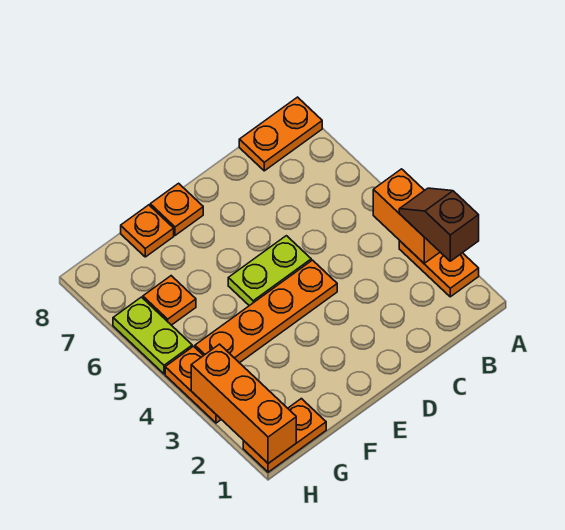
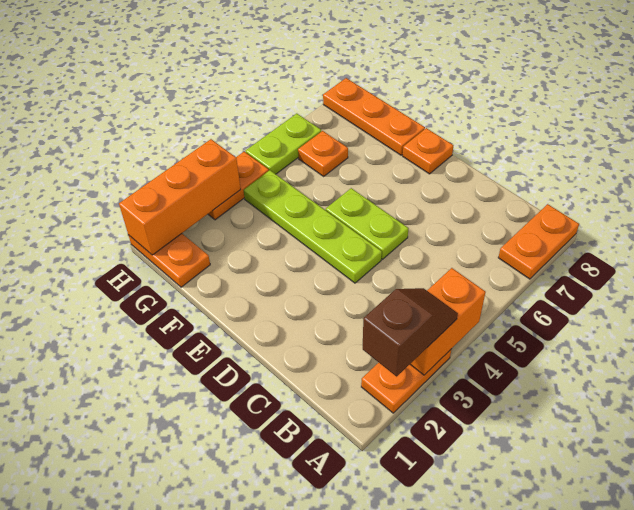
orange plate A8:B8 level 1 -> orange plate A7:A8 level 1
orange plate D4:G4 level 1 -> lime plate D4:G4 level 1
orange plate F8 level 1 -> orange plate F8:H8 level 1

